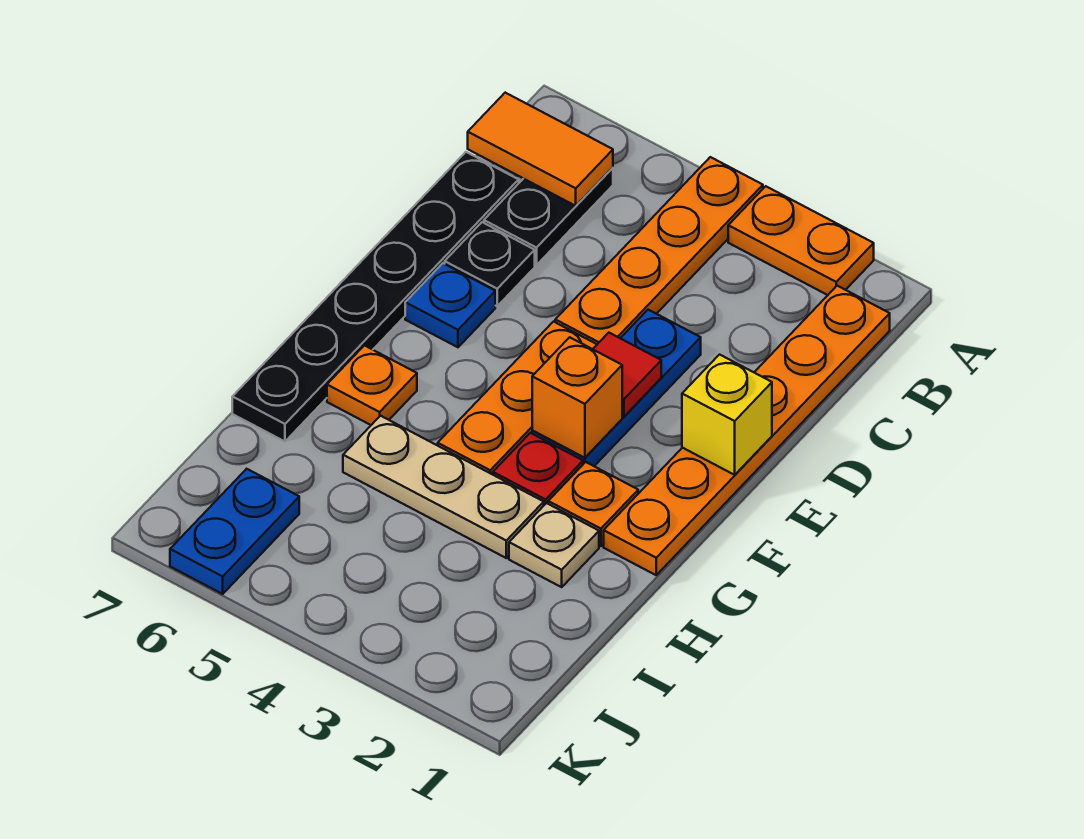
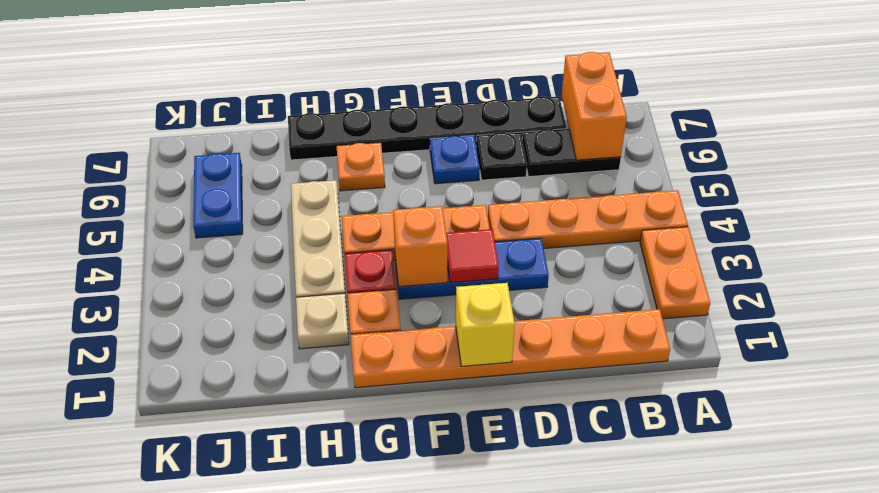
orange tile B6:B7 level 2 -> orange brick B6:B7 level 2
blue plate J6:K6 level 1 -> blue plate J5:J6 level 1

